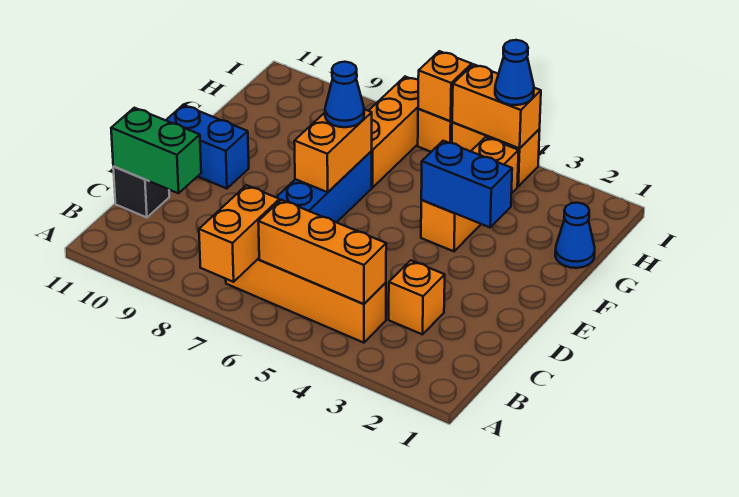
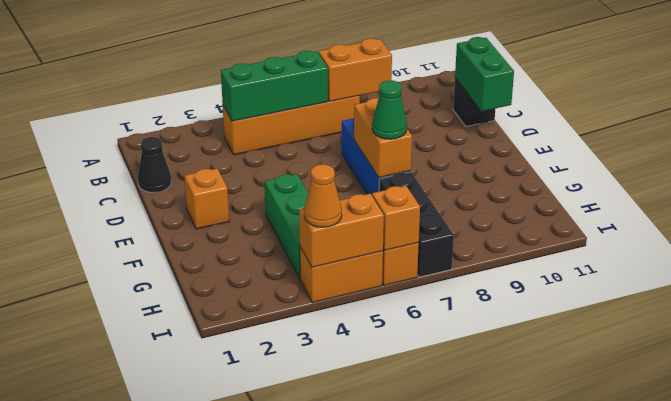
orange brick A7:B7 level 2 -> orange brick B7:B8 level 2
orange brick B4:B6 level 2 -> green brick B4:B6 level 2
none -> black cone C1 level 1
orange brick C3 level 1 -> orange brick E2 level 1
green brick C10:C11 level 2 -> green brick C11:D11 level 2
blue brick E10:E11 level 1 -> none
blue brick F3:F4 level 2 -> none
orange brick F4:H4 level 1 -> green brick F4:H4 level 1
blue cone F7 level 3 -> green cone F7 level 3
blue cone G1 level 1 -> none
orange brick G7:I7 level 1 -> black brick G7:I7 level 1
blue cone I4 level 3 -> orange cone I4 level 3

